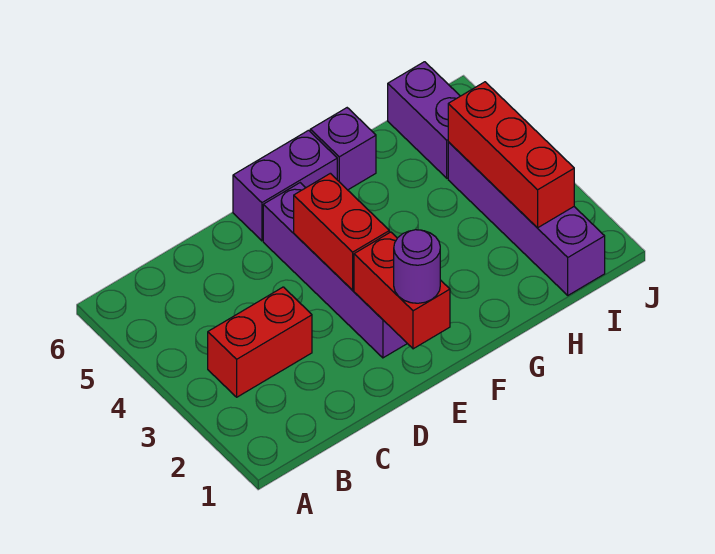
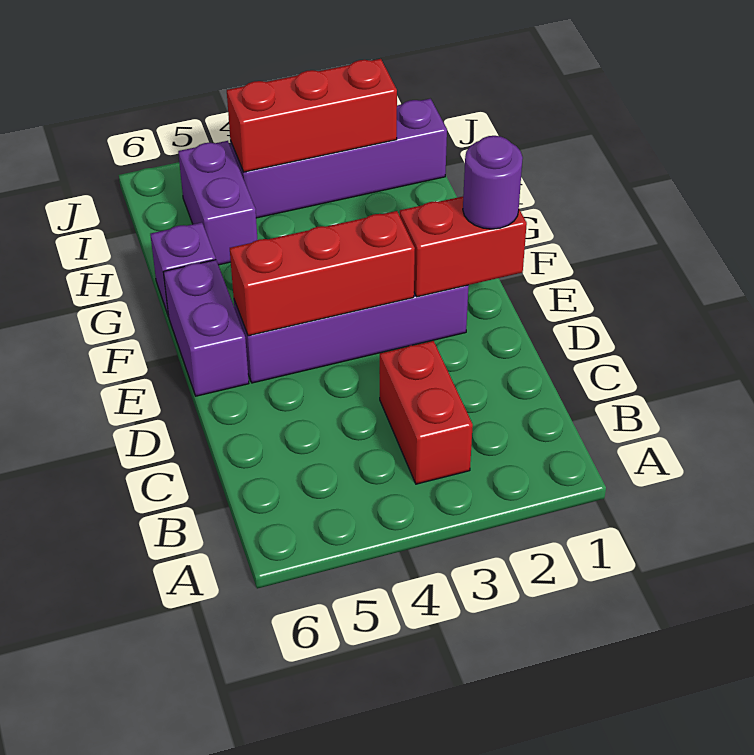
red brick E3:E4 level 2 -> red brick E3:E5 level 2
purple brick I5:I6 level 1 -> purple brick H5:I5 level 1

